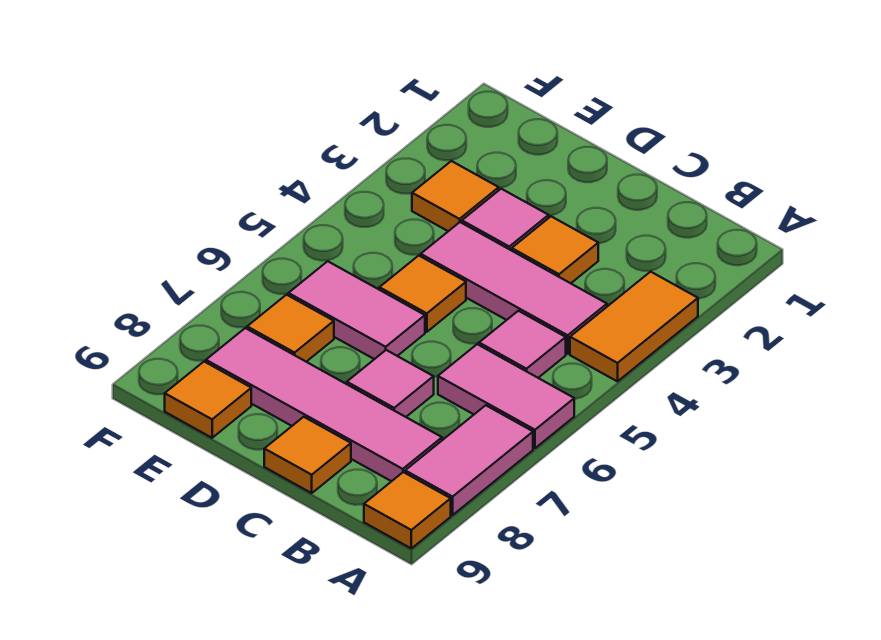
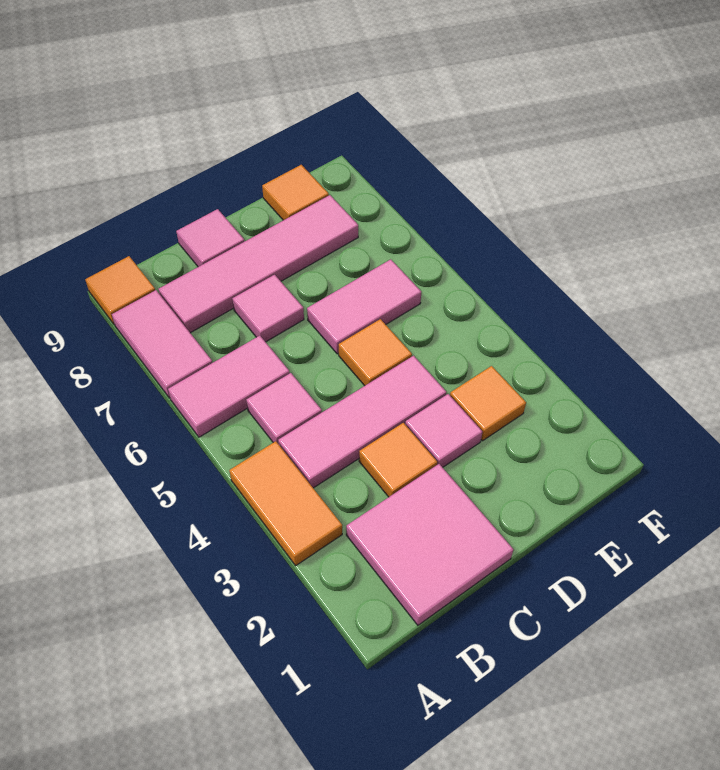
none -> pink tile B1:C2 level 1
orange tile C9 level 1 -> pink tile C9 level 1
orange tile E7 level 1 -> none

